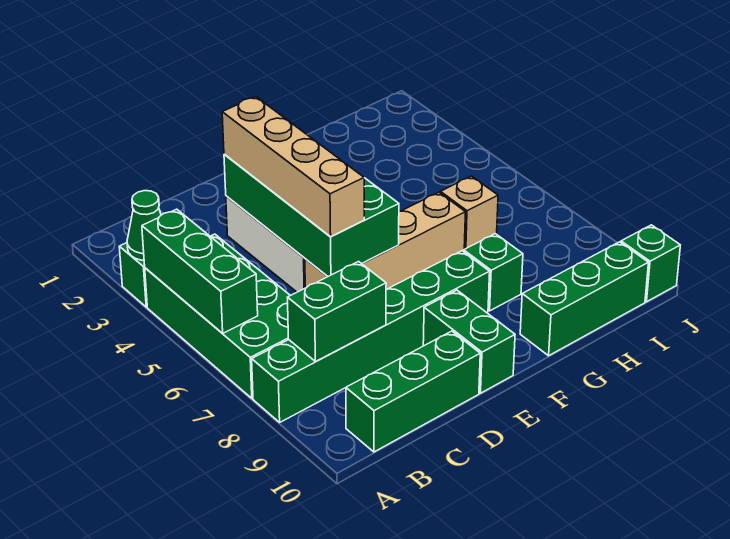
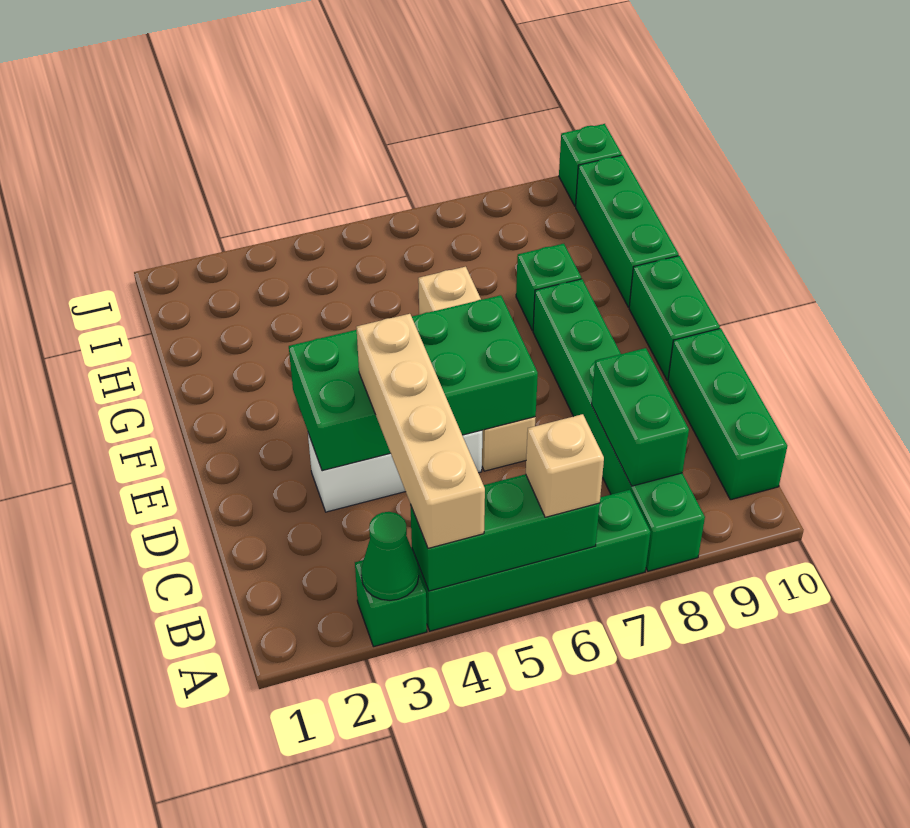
green brick A4:B7 level 1 -> green brick A4:A7 level 1
tan brick D3:D6 level 3 -> tan brick A4:D4 level 3
green brick E9:E10 level 1 -> green brick E10:F10 level 1
tan brick H6 level 1 -> tan brick A6 level 3

